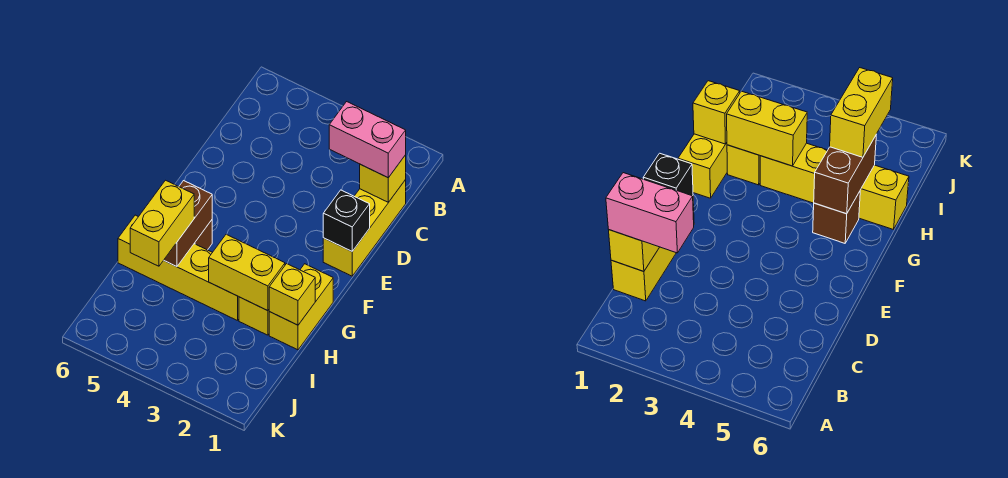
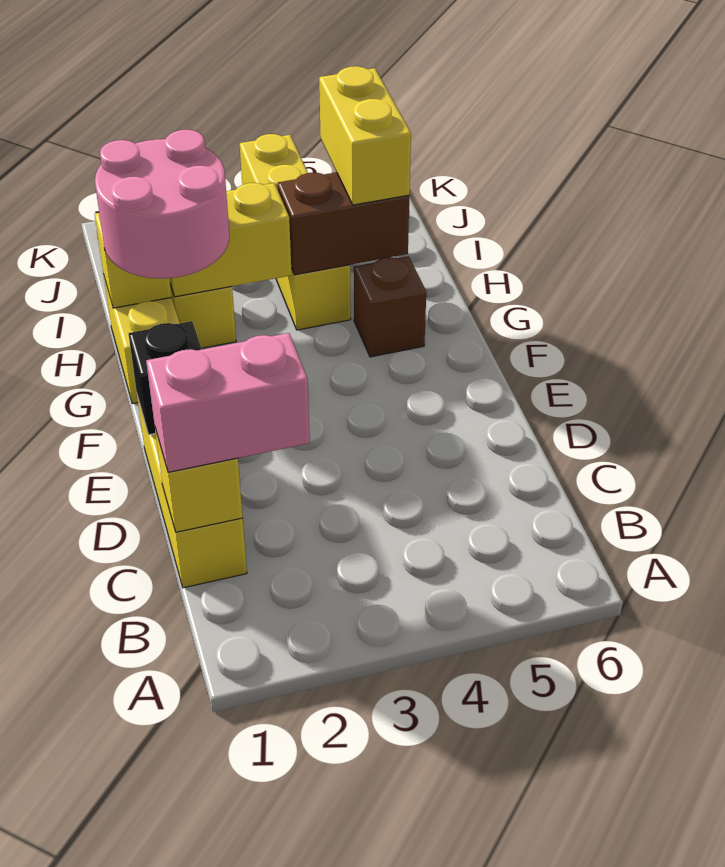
none -> pink round brick G1:H2 level 3
brown brick G5:H5 level 2 -> brown brick H4:H5 level 2
yellow brick H3:H6 level 1 -> yellow brick H4:K4 level 1

